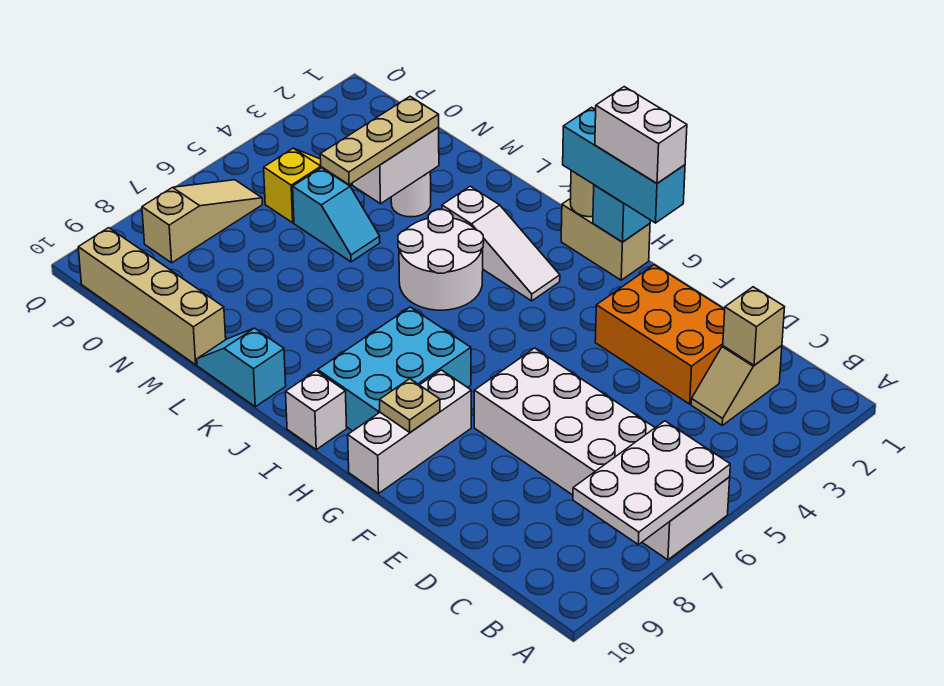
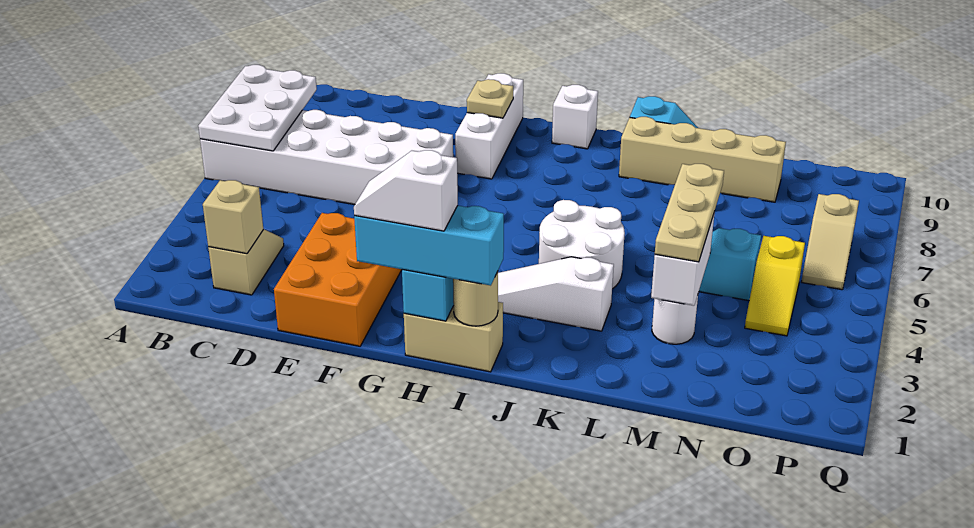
orange brick D2:F3 level 1 -> orange brick E1:F3 level 1
white brick G1:H1 level 4 -> white slope G1:H1 level 4 top H
cyan brick H7:I9 level 1 -> none
tan brick M10:P10 level 1 -> tan brick K9:N9 level 1
tan slope P6:P8 level 1 top 8 -> tan slope P6:P7 level 1 top 7

